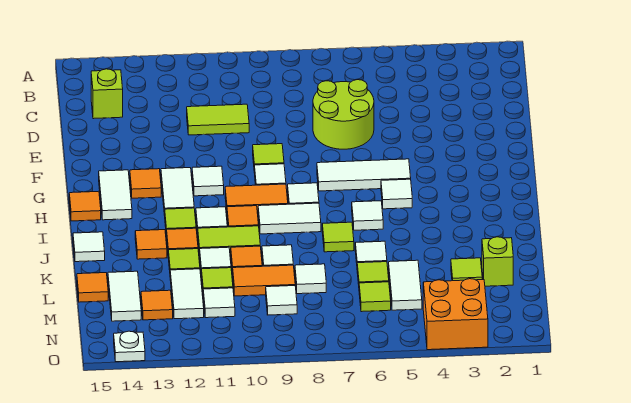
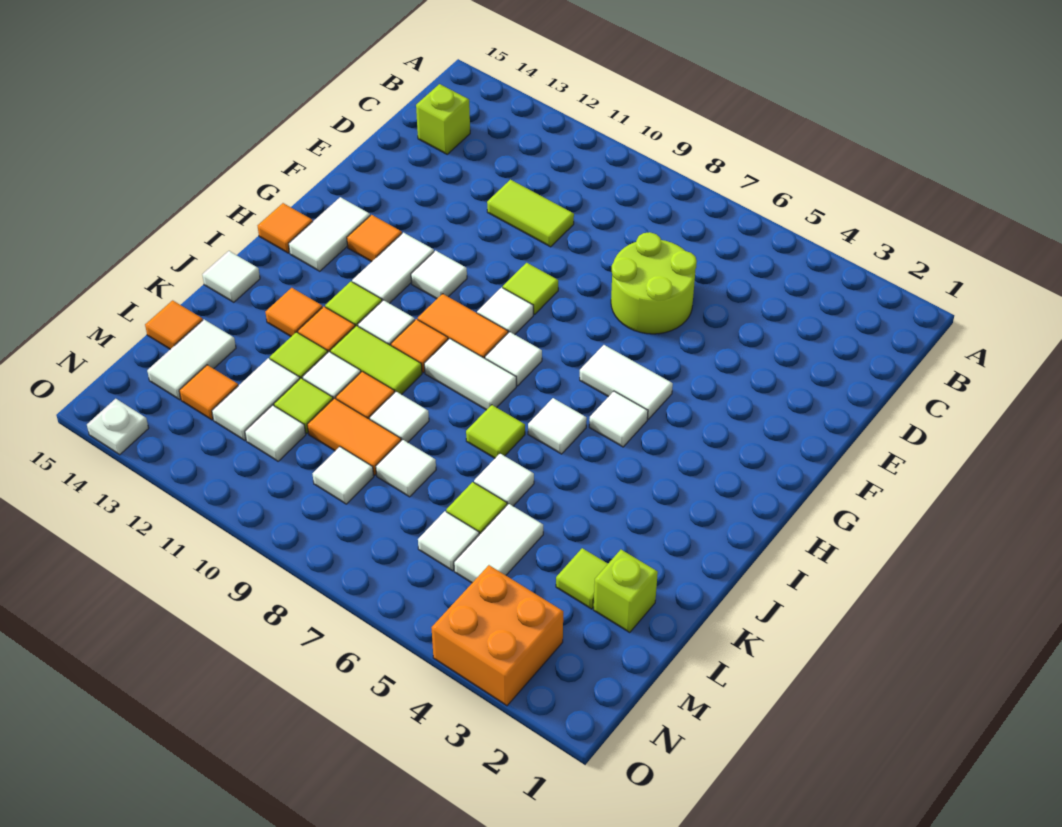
white tile G5:G7 level 1 -> white tile G5:G6 level 1
lime tile M6 level 1 -> white tile M6 level 1

